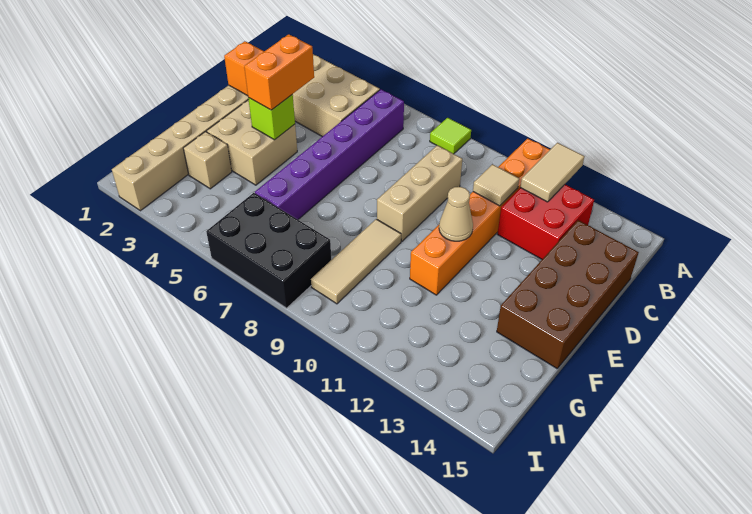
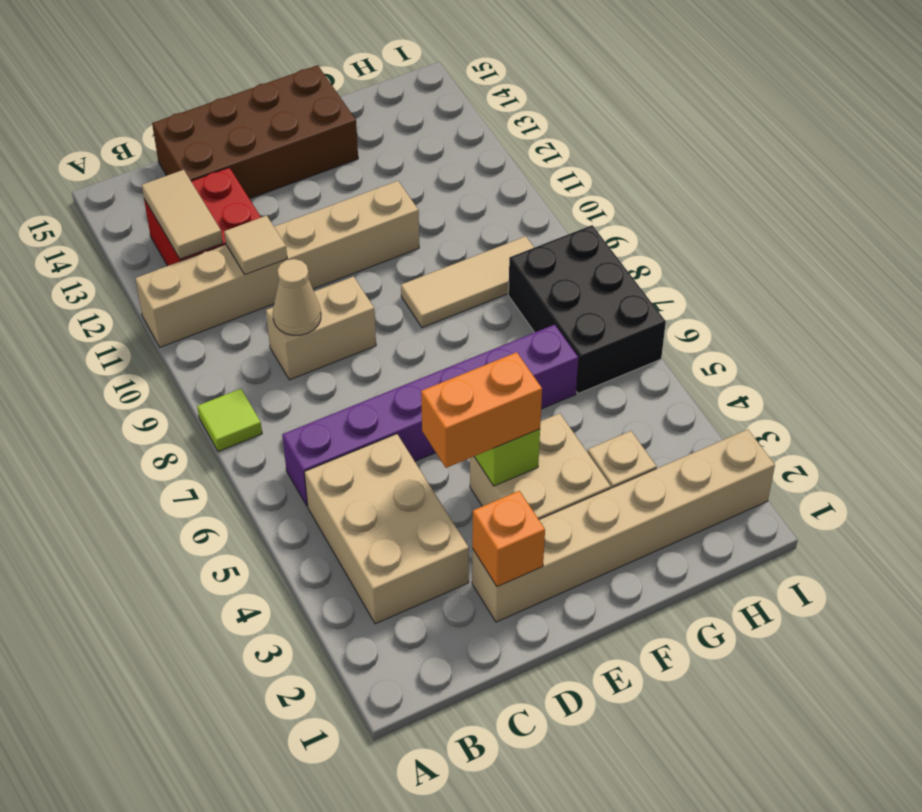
orange brick A11:F11 level 1 -> tan brick A11:F11 level 1
tan tile A12:B12 level 2 -> tan tile B12:B13 level 2
tan brick C9:E9 level 1 -> tan brick C9:D9 level 1
tan cone E11 level 2 -> tan cone C9 level 2

